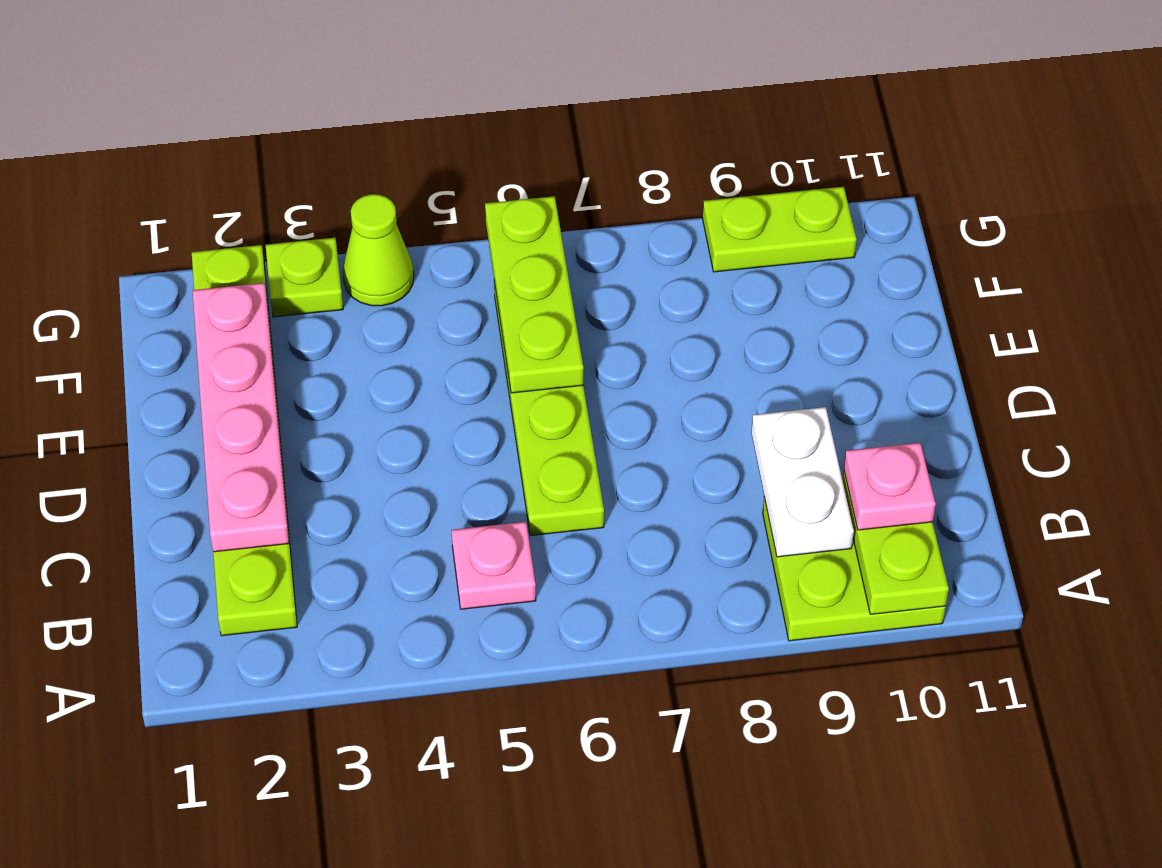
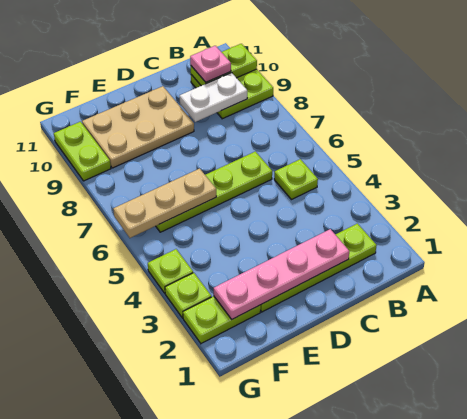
pink plate B5 level 1 -> lime plate B5 level 1
none -> tan plate D9:F10 level 1
lime plate E6:G6 level 2 -> tan plate E6:G6 level 2
lime cone G4 level 1 -> lime plate G4 level 1

